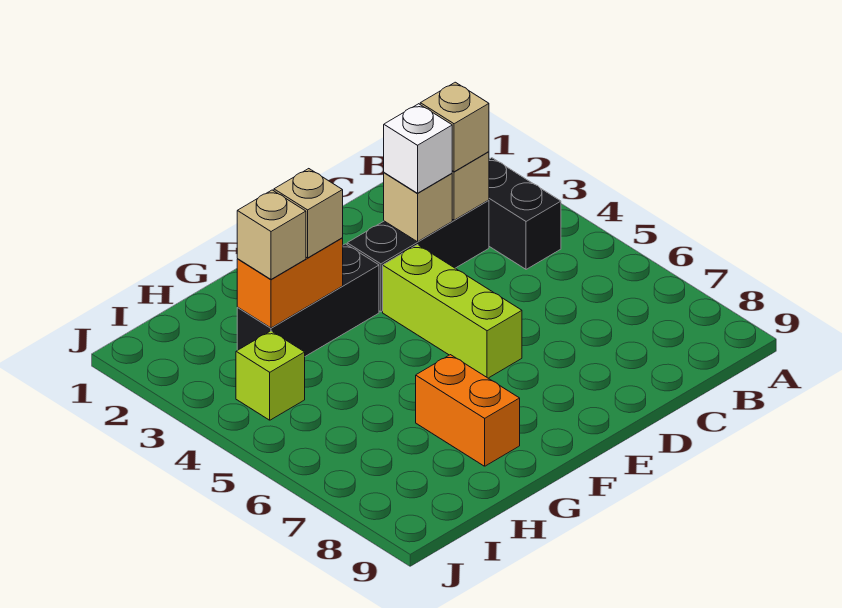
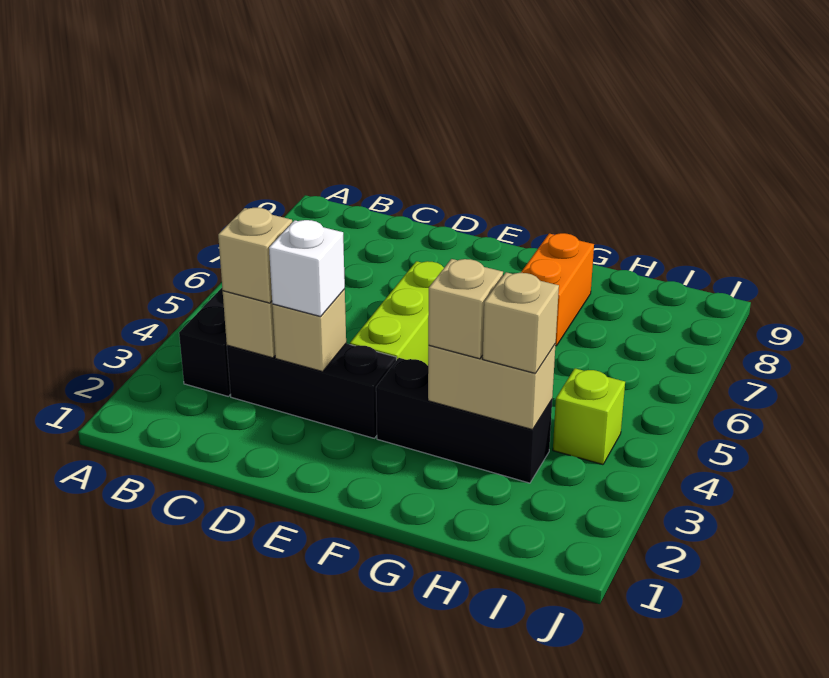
orange brick G3:H3 level 2 -> tan brick G3:H3 level 2

